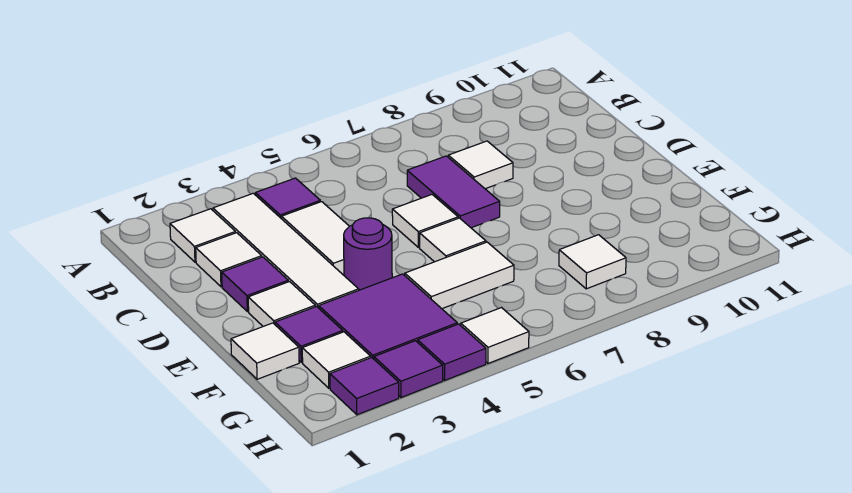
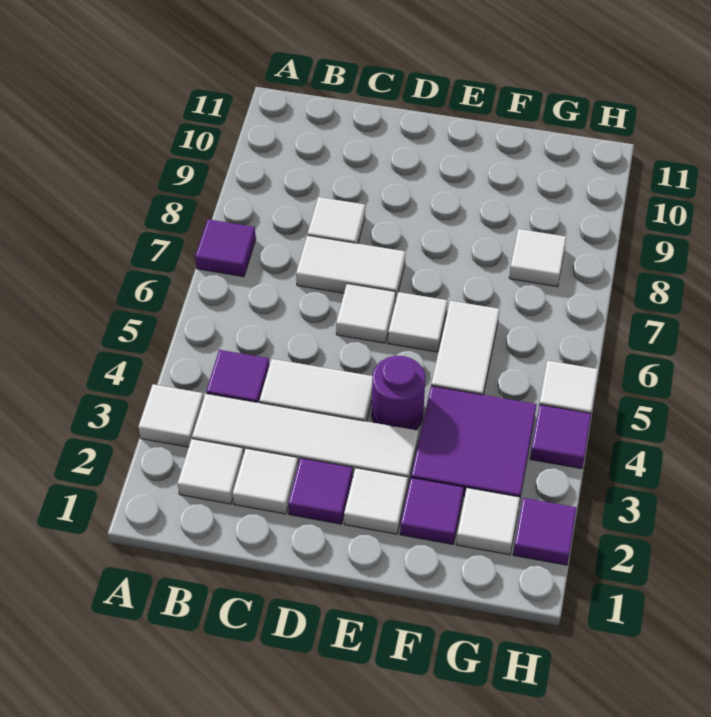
purple tile C7:D7 level 1 -> white tile C7:D7 level 1
white tile F1 level 1 -> white tile A3 level 1
purple tile H3 level 1 -> purple tile A7 level 1

